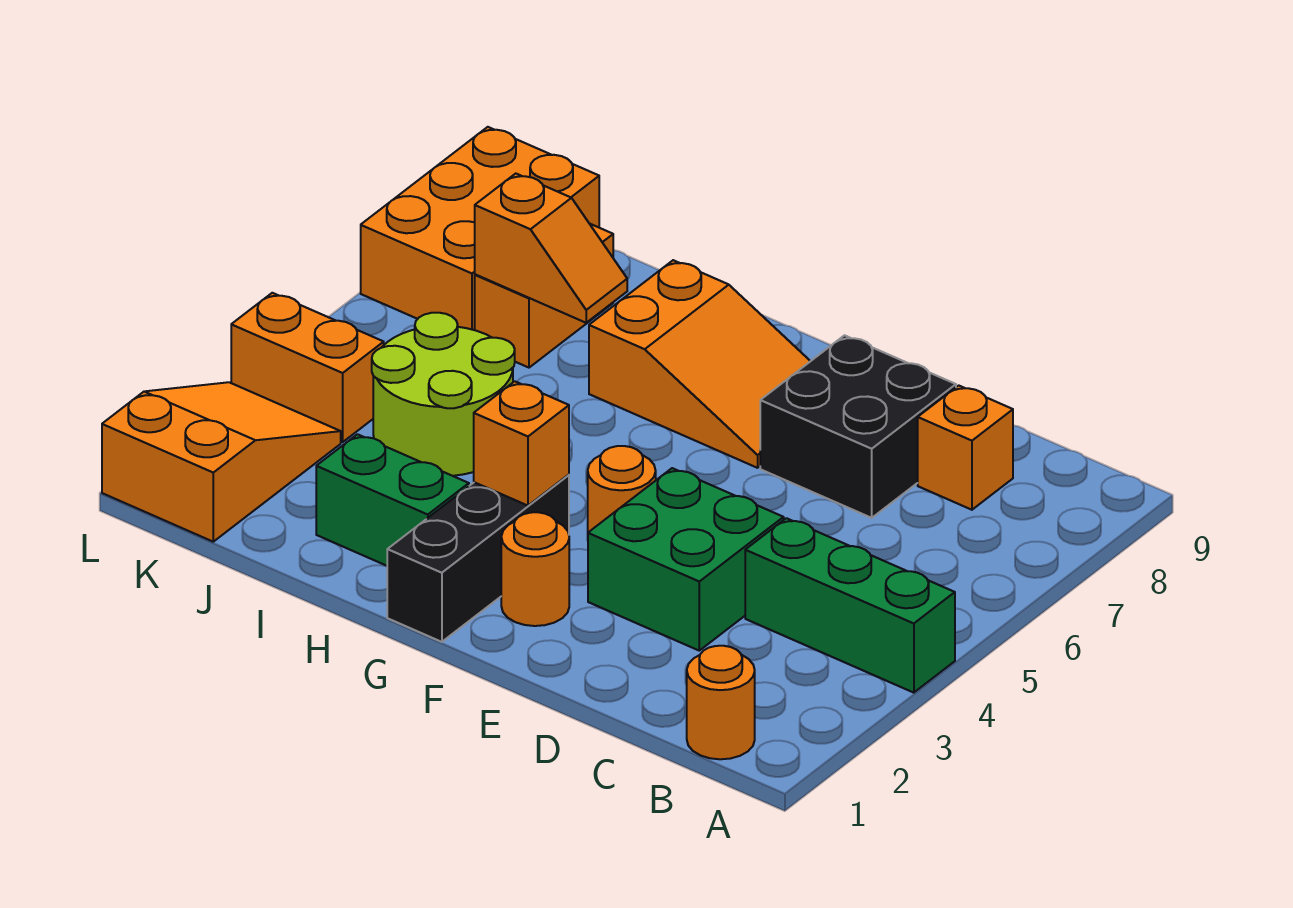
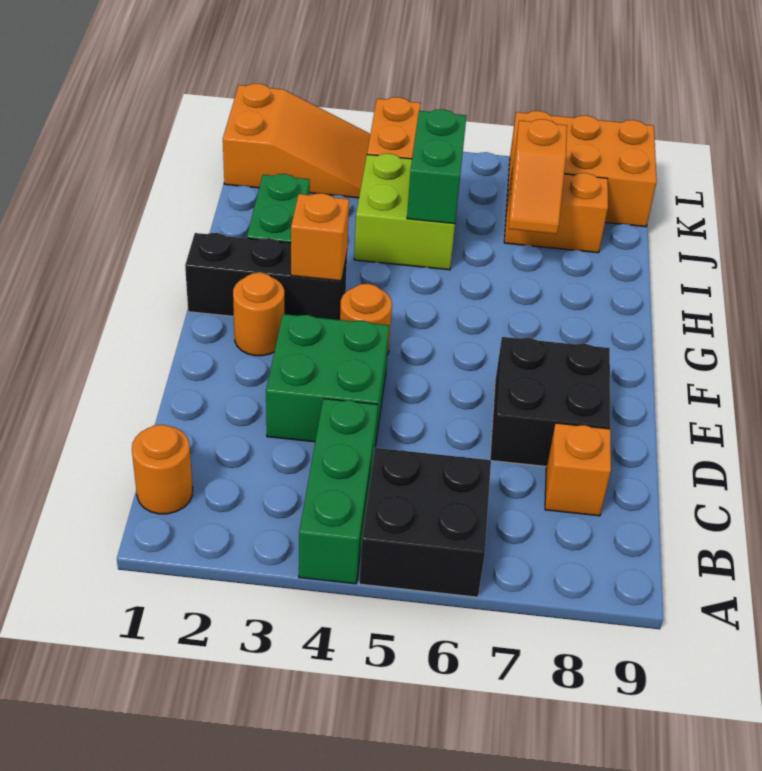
none -> black brick A5:B6 level 1
orange slope F7:H8 level 1 top H -> none
lime round brick I4:J5 level 1 -> lime brick I4:J5 level 1
none -> green brick I5:J5 level 2

